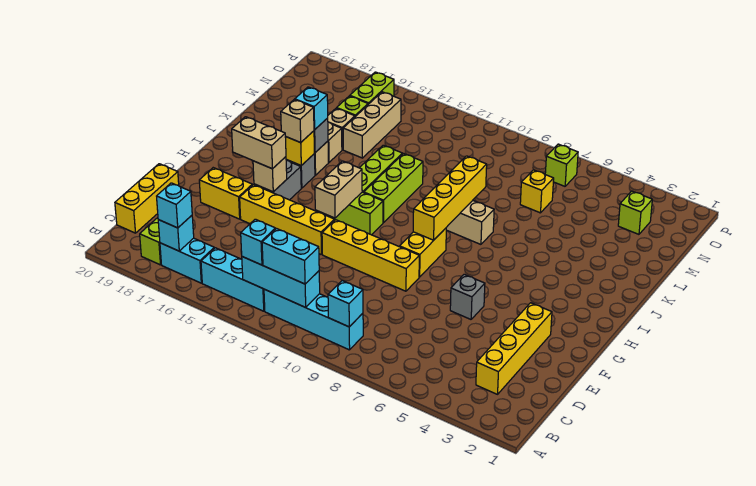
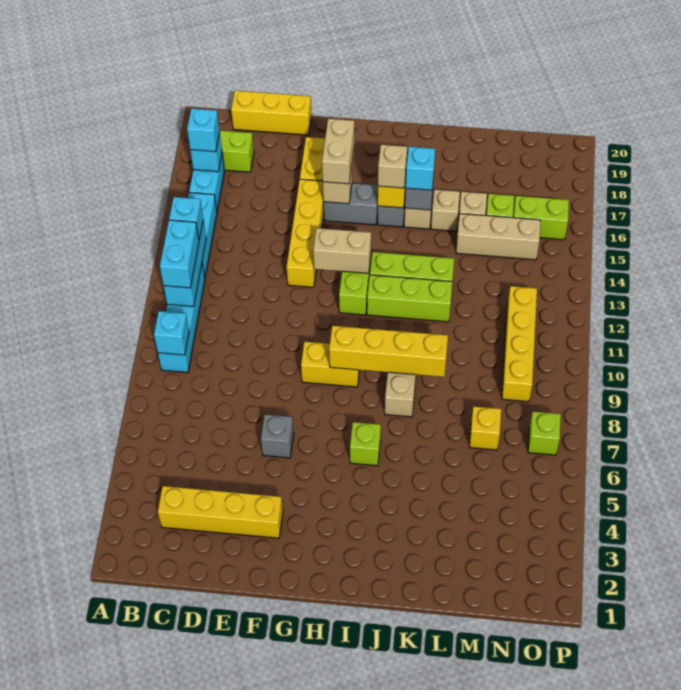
yellow brick F9:F12 level 1 -> yellow brick N9:N12 level 1
lime brick N3 level 1 -> lime brick I6 level 1

